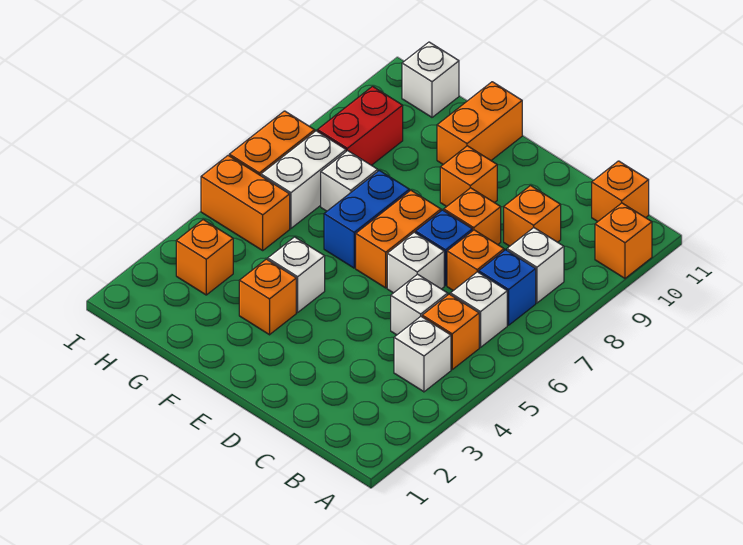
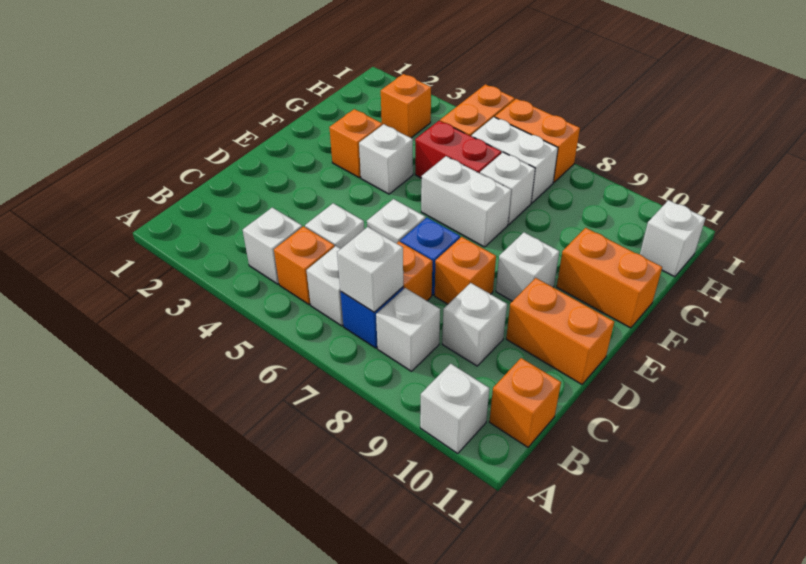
orange brick A10 level 1 -> white brick A10 level 1
none -> white brick B7 level 2
orange brick C9 level 1 -> white brick C9 level 1
orange brick E6:E7 level 1 -> orange brick D10:D11 level 1
orange brick E9 level 1 -> white brick E9 level 1
blue brick F6:F7 level 1 -> white brick F6:F7 level 1
red brick H8:H9 level 1 -> red brick G5:G6 level 1

